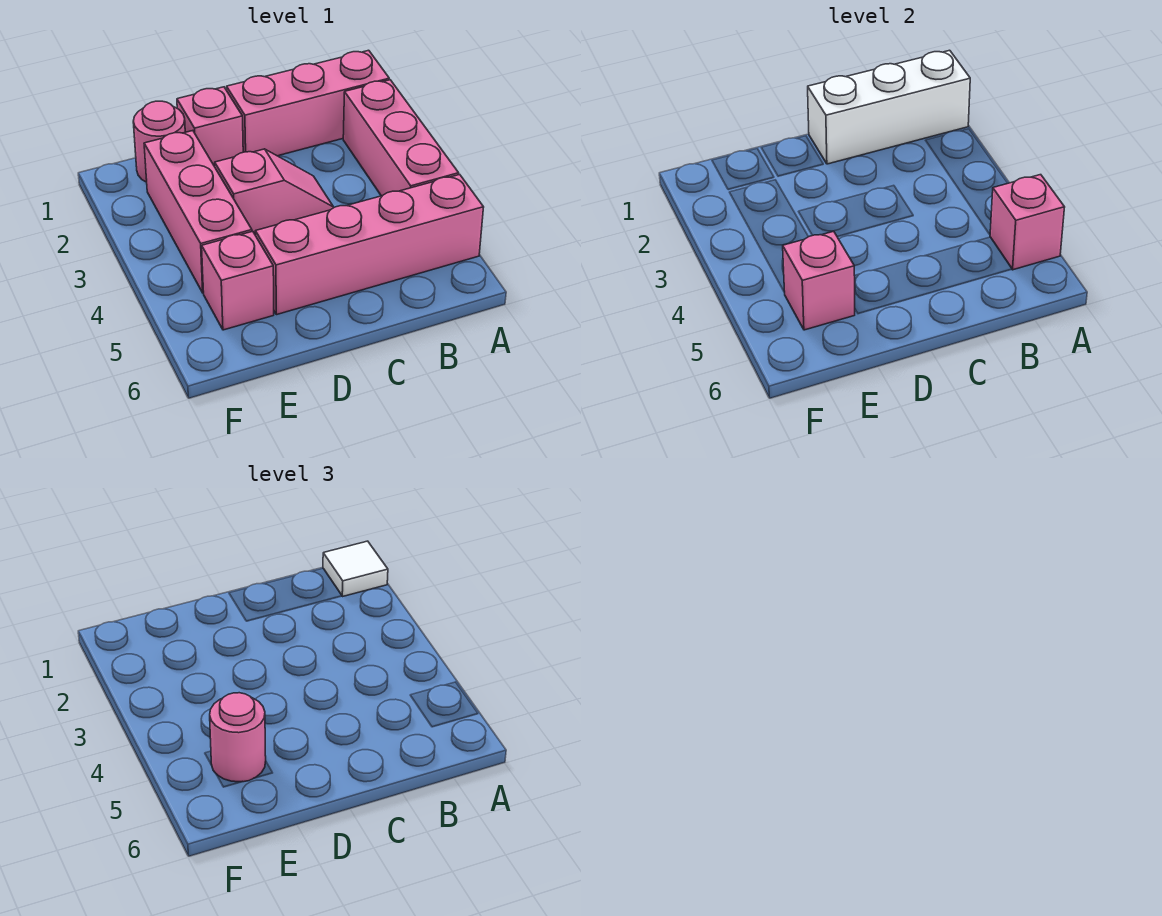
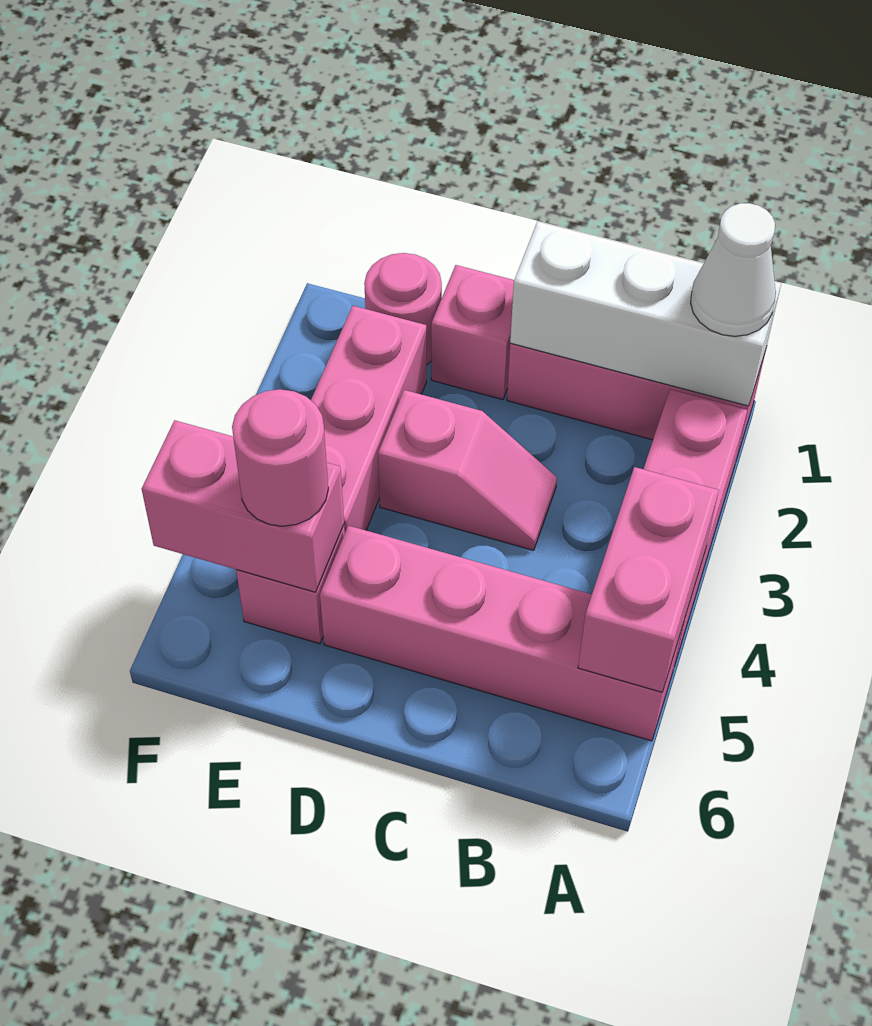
white tile A1 level 3 -> white cone A1 level 3
pink brick A5 level 2 -> pink brick A4:A5 level 2
pink brick E5 level 2 -> pink brick E5:F5 level 2

